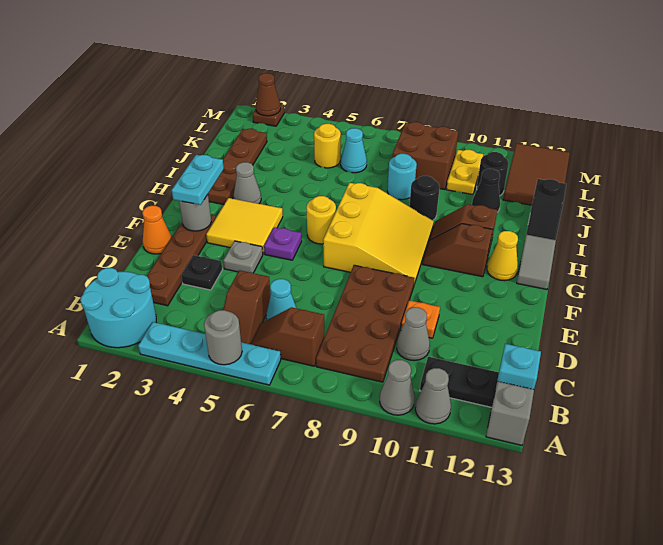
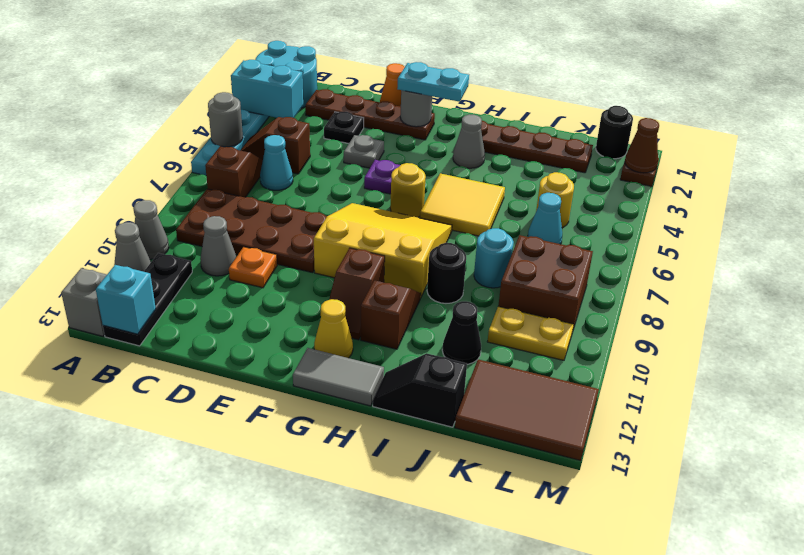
none -> cyan brick A3:B3 level 2
yellow tile F3:G4 level 1 -> yellow tile H5:I6 level 1
yellow slope F7:H9 level 1 top 7 -> yellow slope F7:H9 level 1 top 9
brown slope G10:G11 level 1 top 11 -> brown slope G10:G11 level 1 top 10
black round brick K11 level 1 -> black round brick L1 level 1

